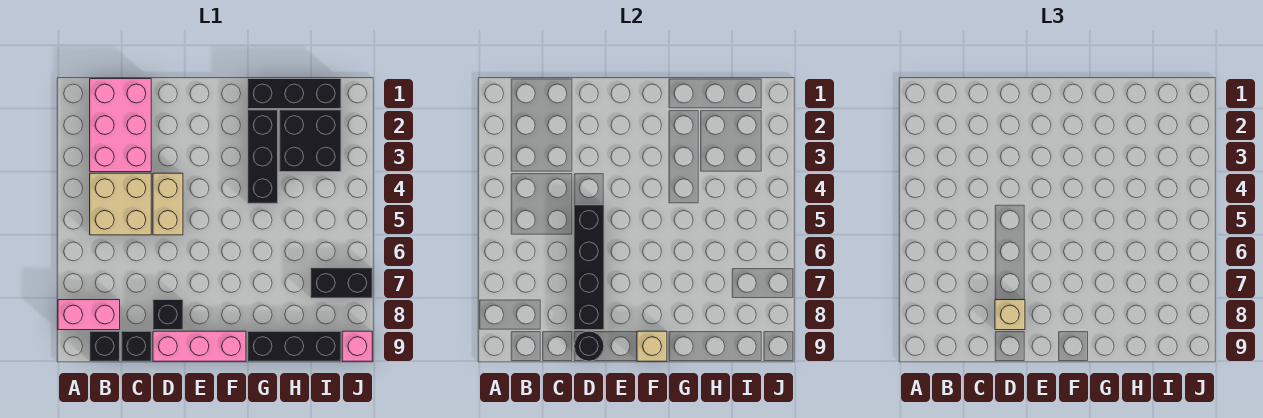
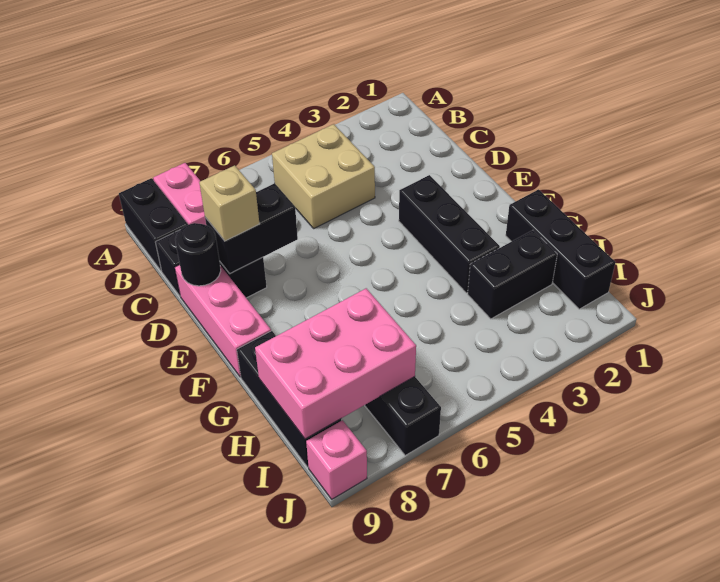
pink brick B1:C3 level 1 -> pink brick H7:I9 level 2
black brick B9 level 1 -> black brick A9:B9 level 1
tan brick D4:D5 level 1 -> none
black brick D5:D8 level 2 -> black brick D7:D8 level 2
tan brick F9 level 2 -> none
black brick G2:G4 level 1 -> black brick E3:G3 level 1
black brick H2:I3 level 1 -> black brick H2:H3 level 1

